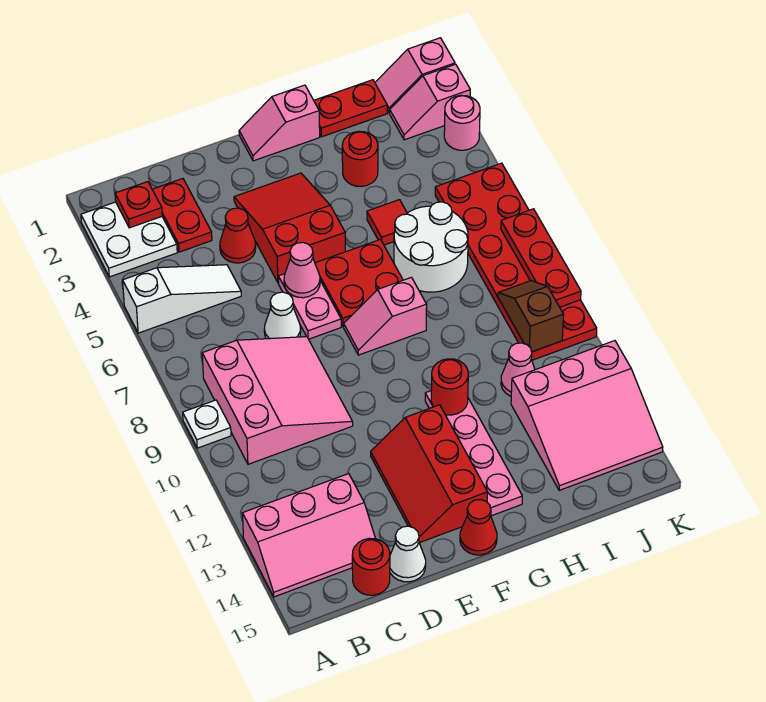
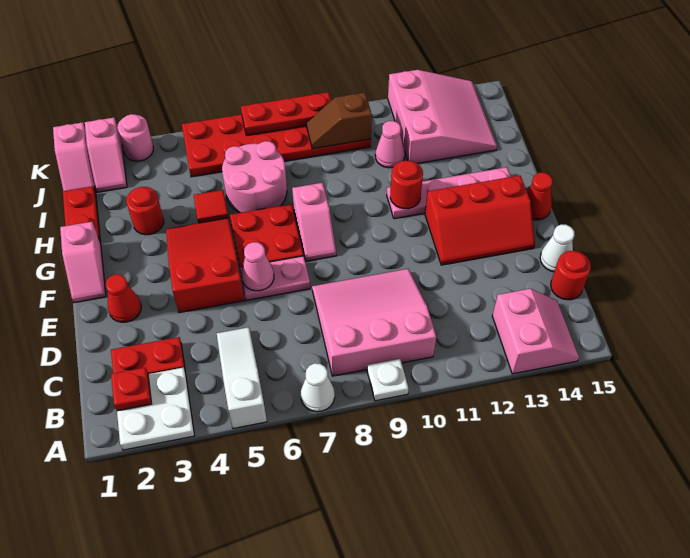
pink slope A13:C14 level 1 top 13 -> pink slope A13:B14 level 1 top 13
red cone D4 level 1 -> red cone E2 level 1
white cone D7 level 1 -> white cone A7 level 1
red slope E3:F5 level 1 top 5 -> red slope E4:G5 level 1 top E
white round brick H6:I7 level 1 -> pink round brick H6:I7 level 1

